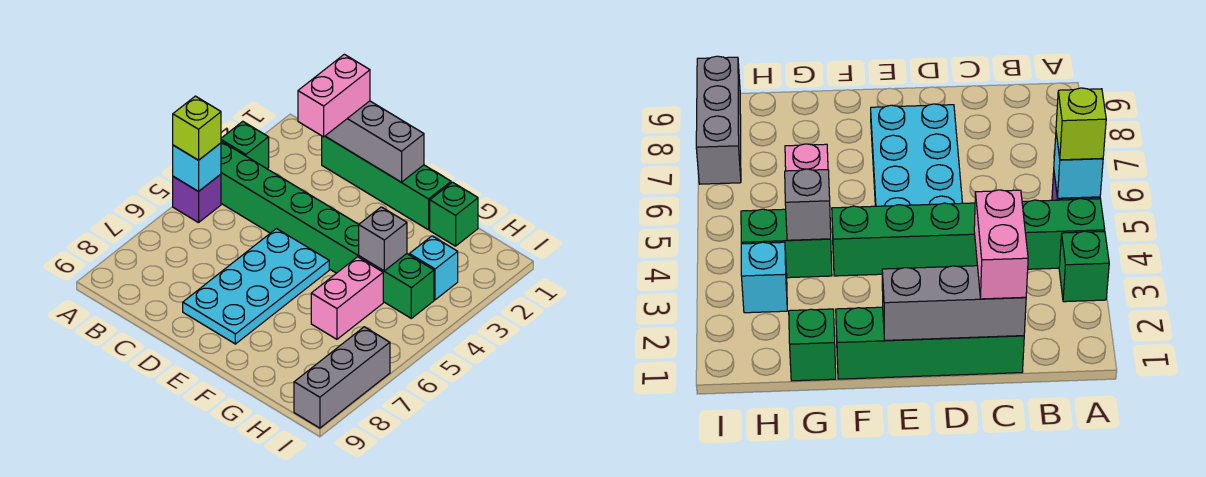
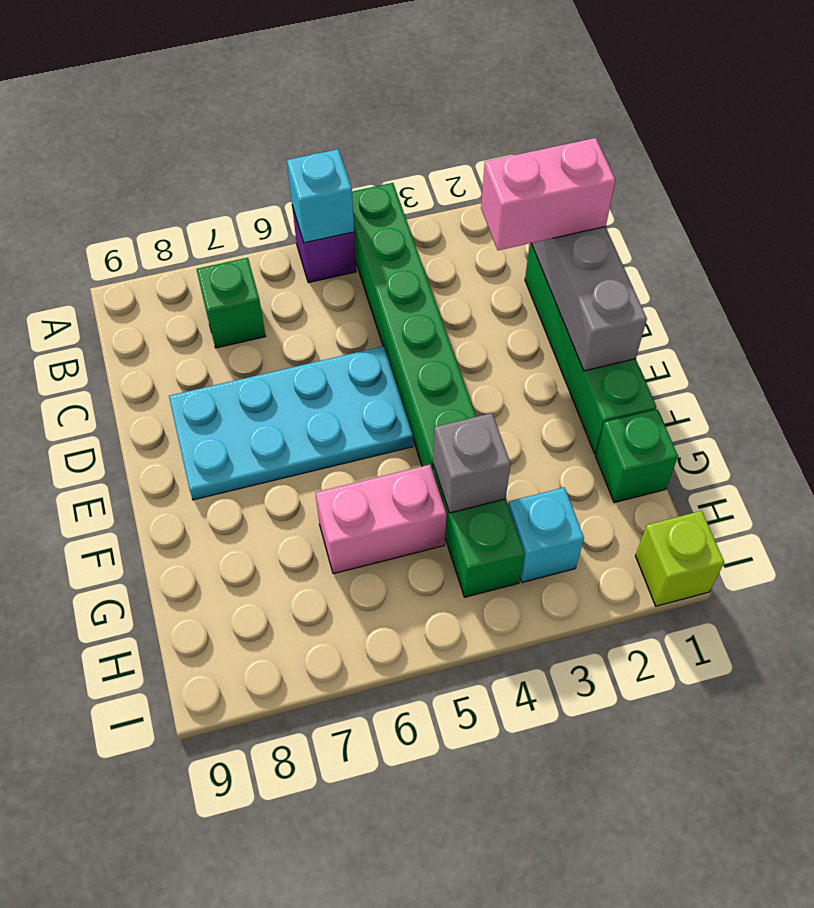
green brick A3 level 1 -> green brick B7 level 1
lime brick A5 level 3 -> lime brick I1 level 1
grey brick I7:I9 level 1 -> none

